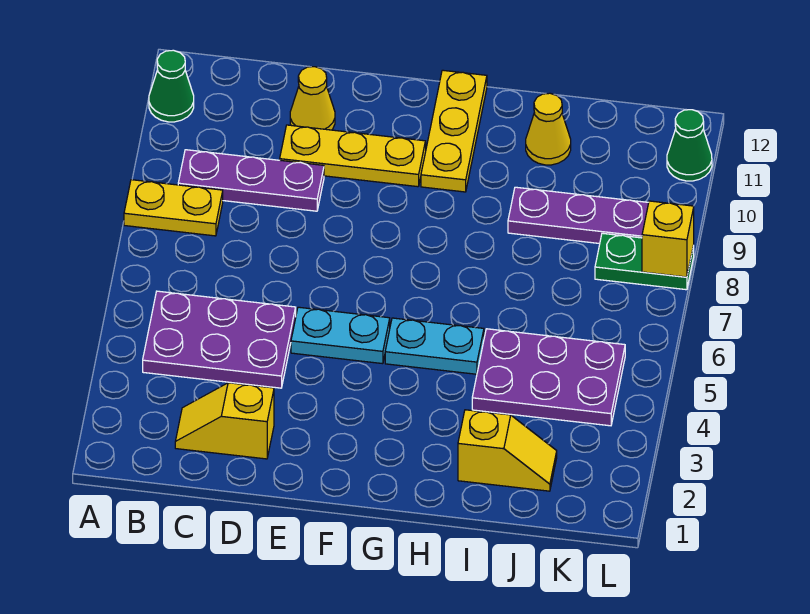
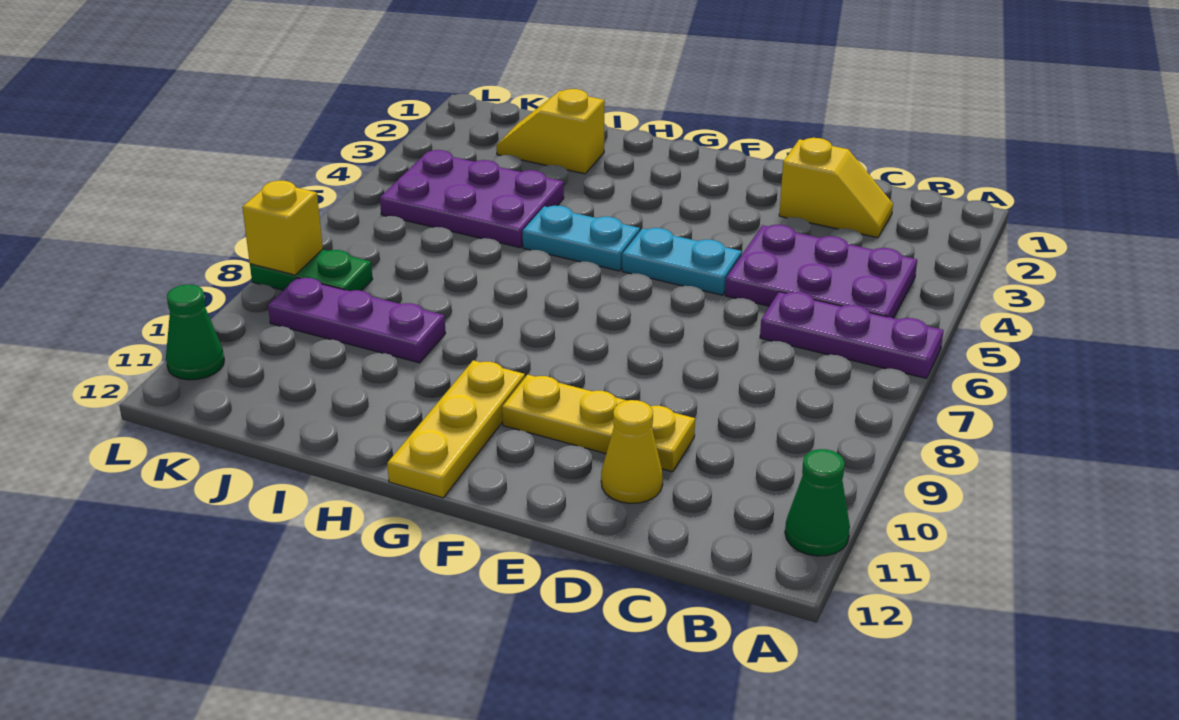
yellow plate A8:B8 level 1 -> none
purple plate B9:D9 level 1 -> purple plate A6:C6 level 1
yellow cone I11 level 1 -> none

